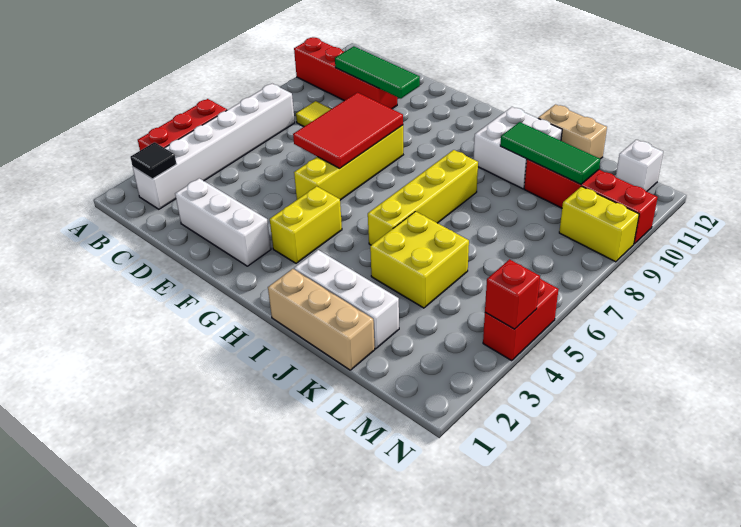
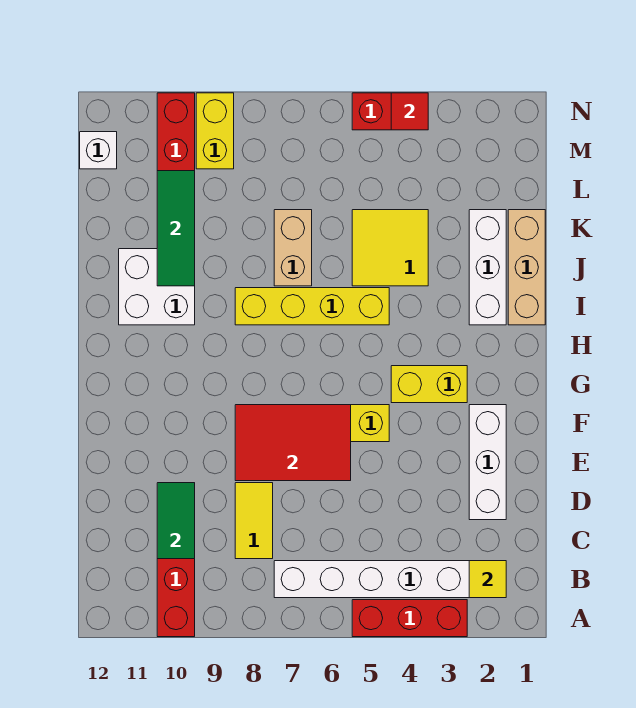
black tile B2 level 2 -> yellow tile B2 level 2
green tile C10:E10 level 2 -> green tile C10:D10 level 2
yellow brick J4:K5 level 1 -> yellow tile J4:K5 level 1
tan brick J12:K12 level 1 -> tan brick J7:K7 level 1
red brick N4 level 2 -> red tile N4 level 2

